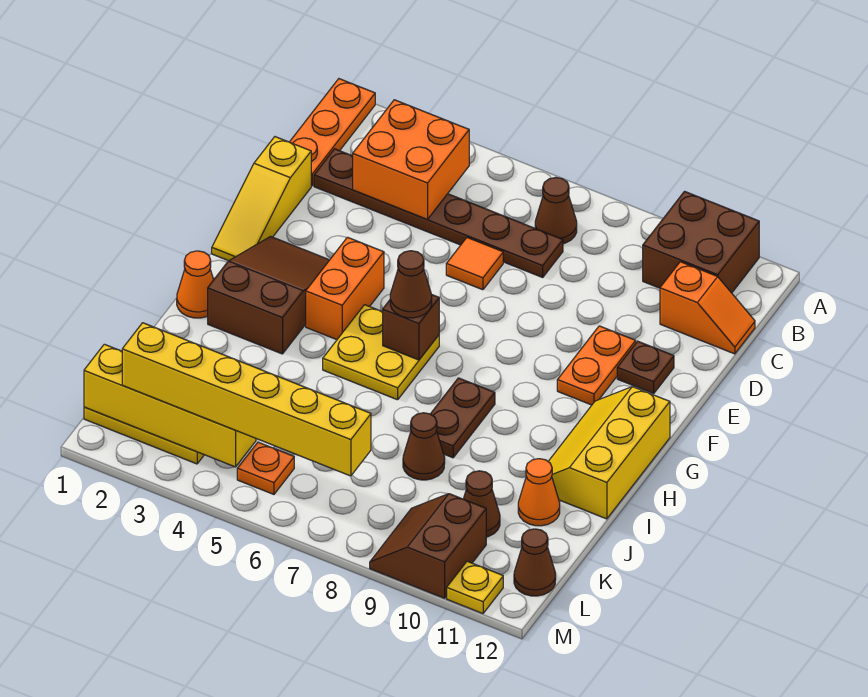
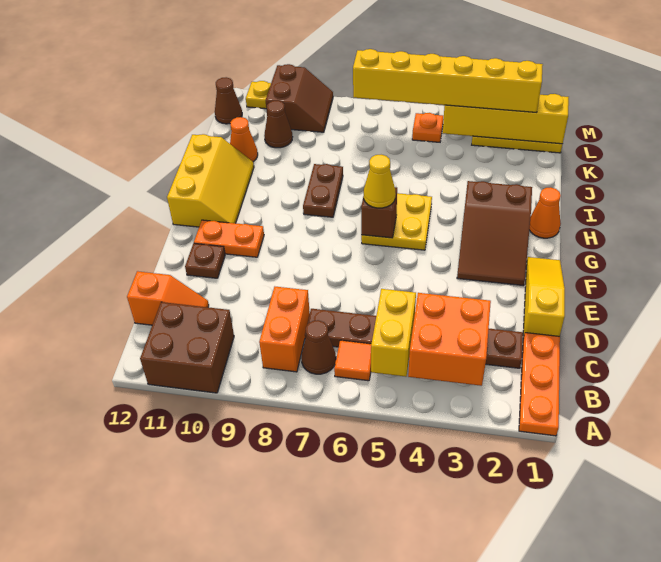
none -> yellow brick B5:C5 level 2
orange slope C11:C12 level 1 top 11 -> orange slope C11:C12 level 1 top 12
orange tile D6 level 1 -> orange tile B6 level 1
orange plate E10:F10 level 1 -> orange plate F10:F11 level 1
orange brick F4:G4 level 1 -> orange brick B8:C8 level 1
brown cone G6 level 3 -> yellow cone G6 level 3
brown cone J8 level 1 -> none

